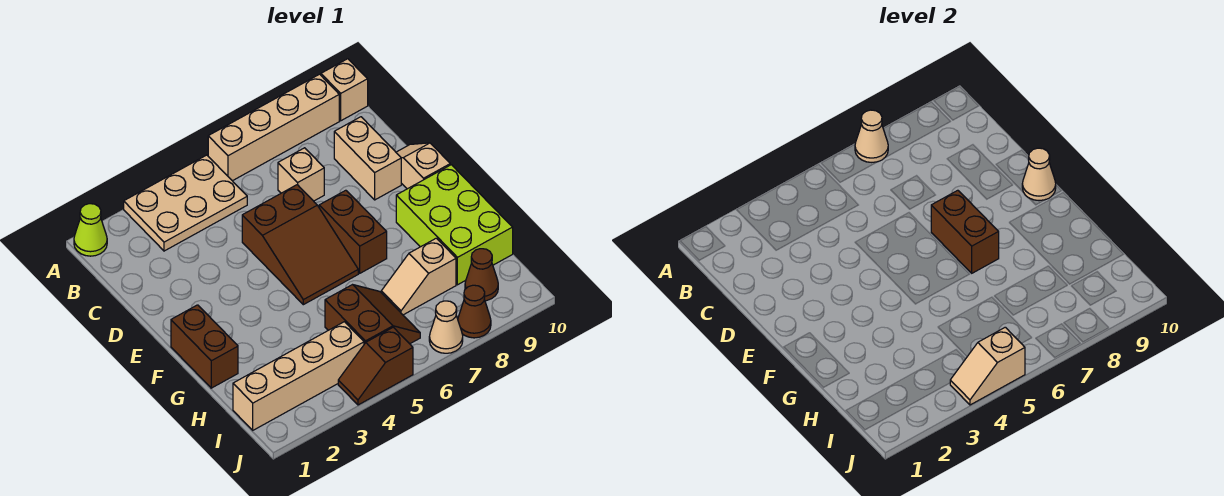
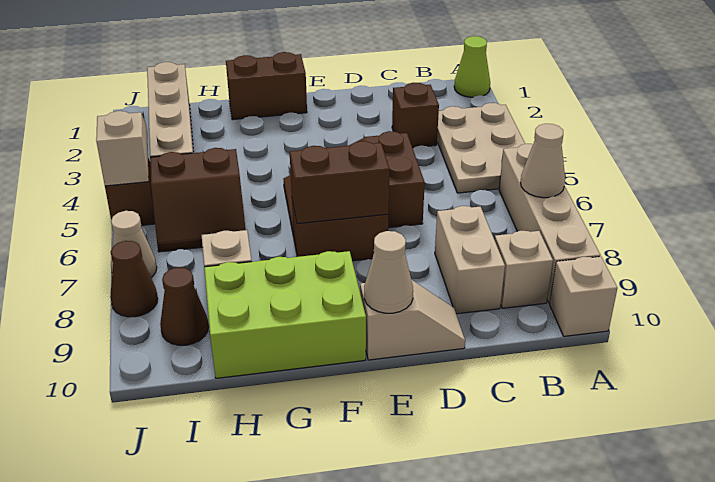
none -> brown brick C3 level 1
tan brick C7 level 1 -> tan brick B9 level 1
tan brick C9:D9 level 1 -> tan brick C8:C9 level 1

